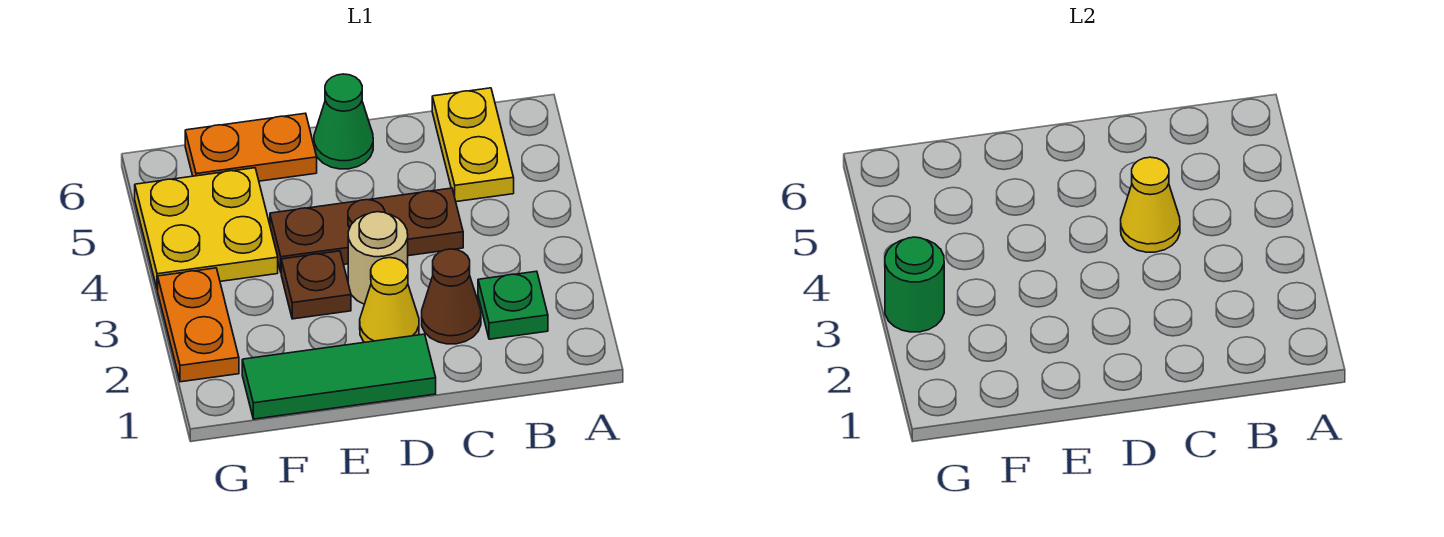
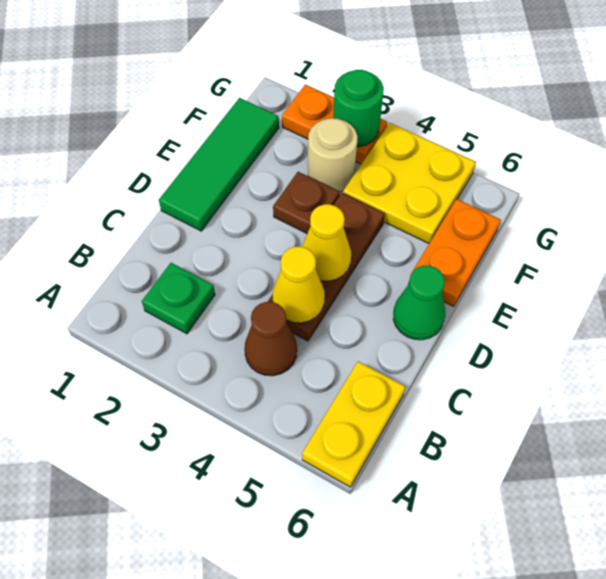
yellow plate B5:B6 level 1 -> yellow plate A6:B6 level 1
brown cone C2 level 1 -> brown cone B4 level 1
yellow cone D2 level 1 -> yellow cone D4 level 2
tan round brick D3 level 1 -> tan round brick F3 level 1

